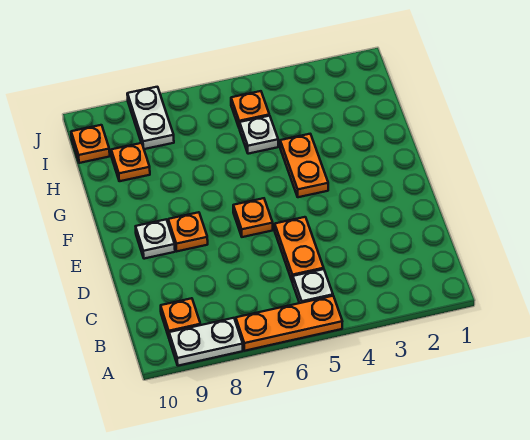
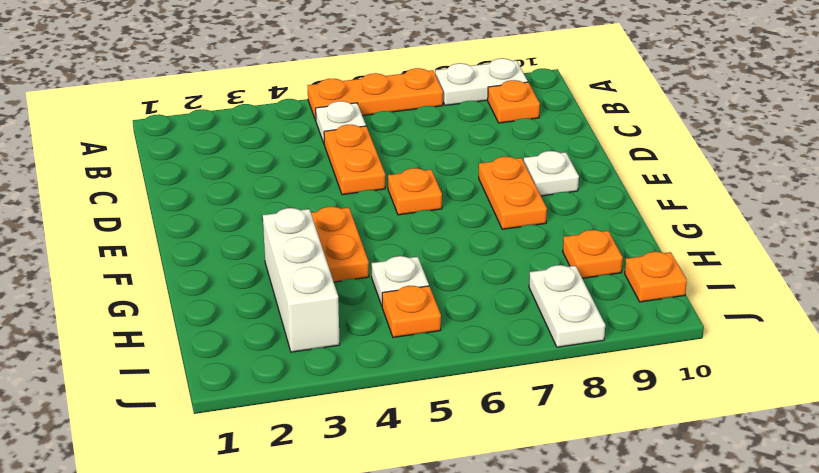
orange plate E8 level 1 -> orange plate E8:F8 level 1
none -> white brick G3:I3 level 1

